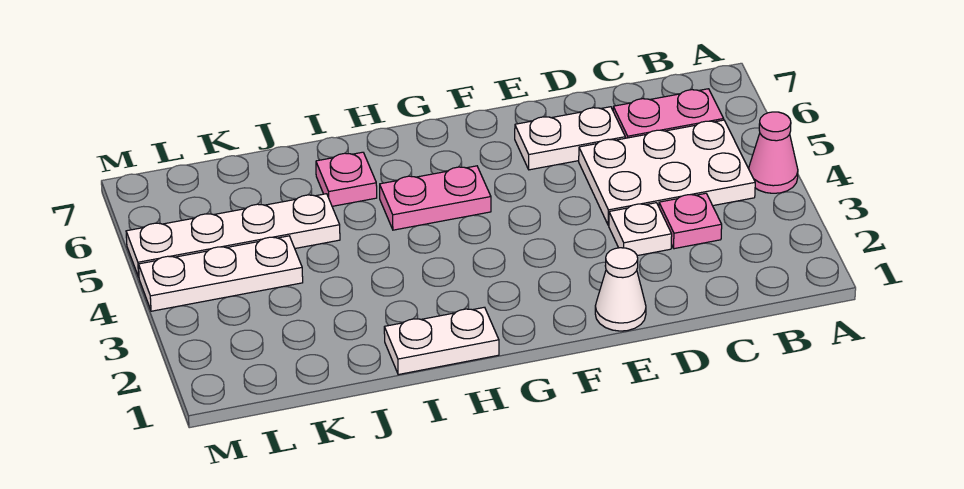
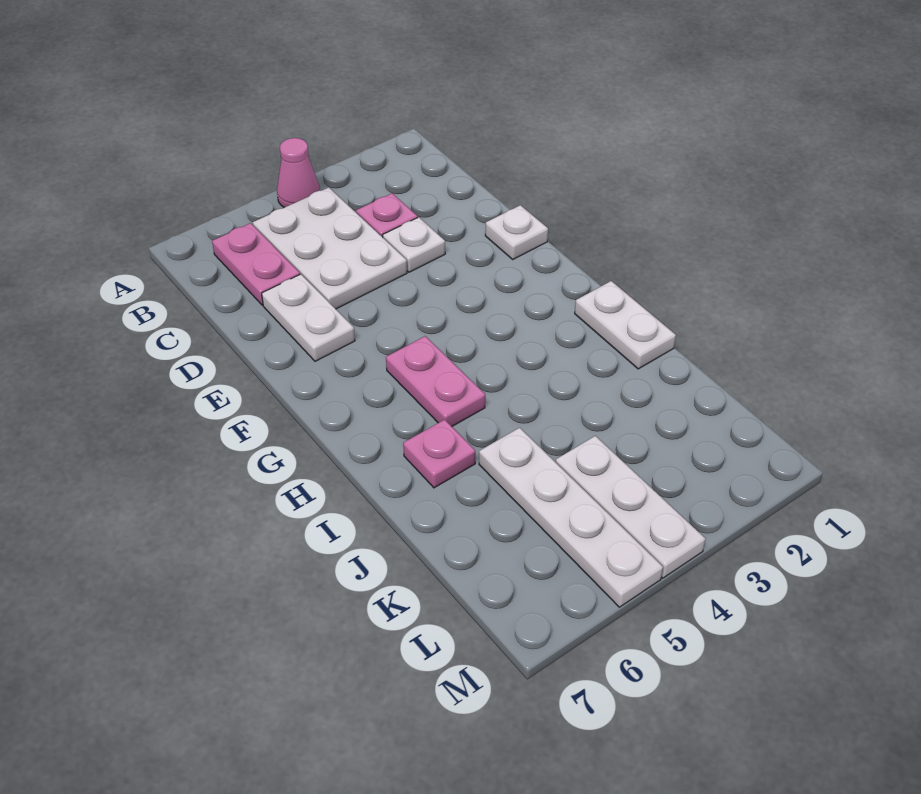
white cone E1 level 1 -> white plate E1 level 1

